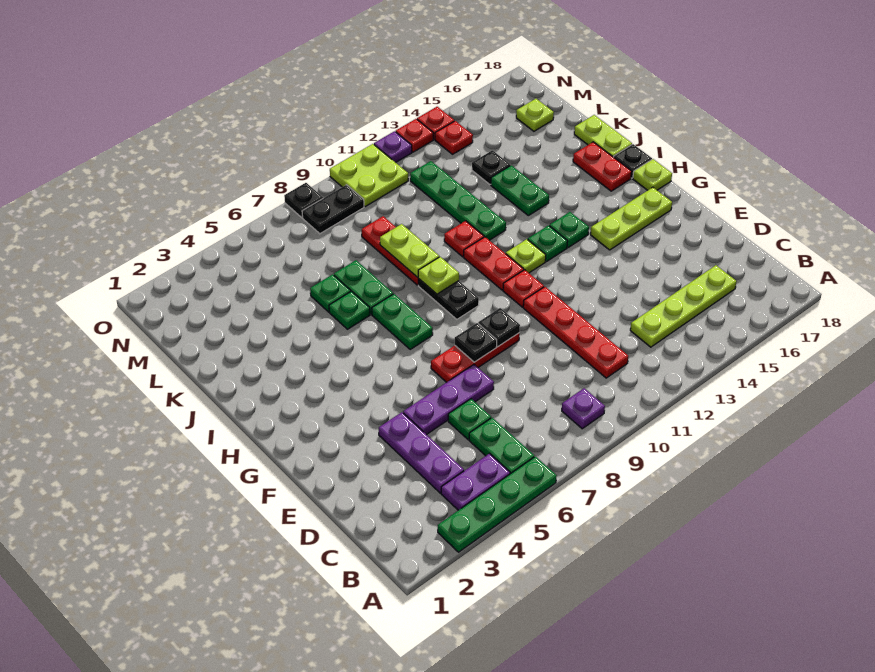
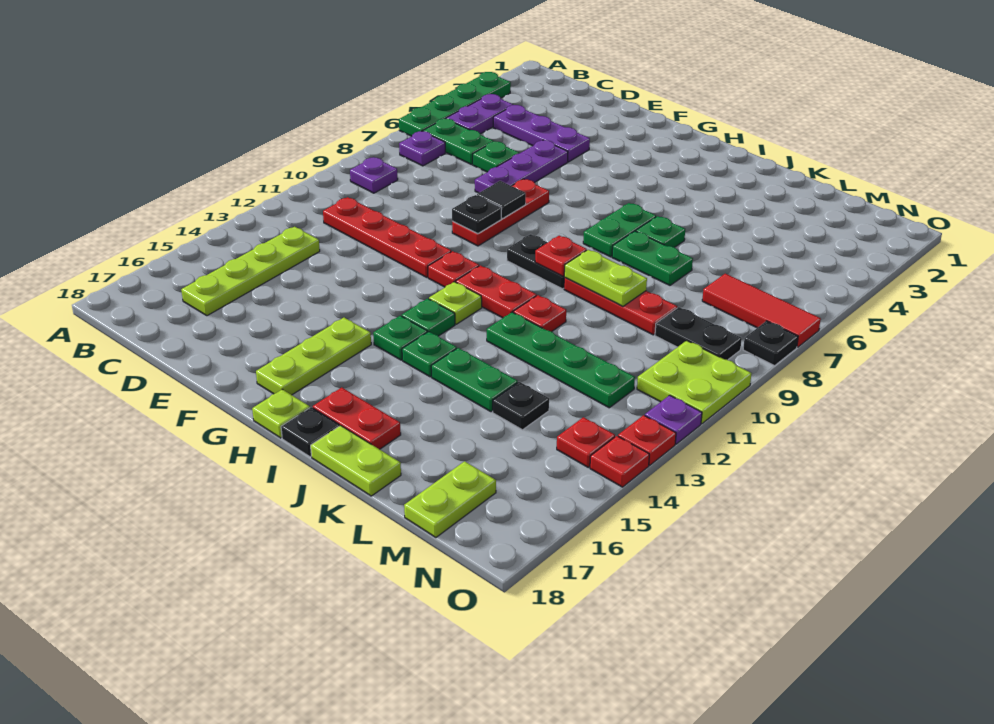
none -> purple plate B7 level 1
black plate F8 level 2 -> black tile F8 level 2
green plate H7:I7 level 1 -> green plate I6:I7 level 1
lime plate I9 level 2 -> red plate I9 level 2
green plate K6 level 1 -> green plate I14 level 1
none -> red tile M7:O7 level 1
lime plate M17 level 1 -> lime plate M17:M18 level 1
black plate N8:N9 level 1 -> black plate M9:N9 level 1

